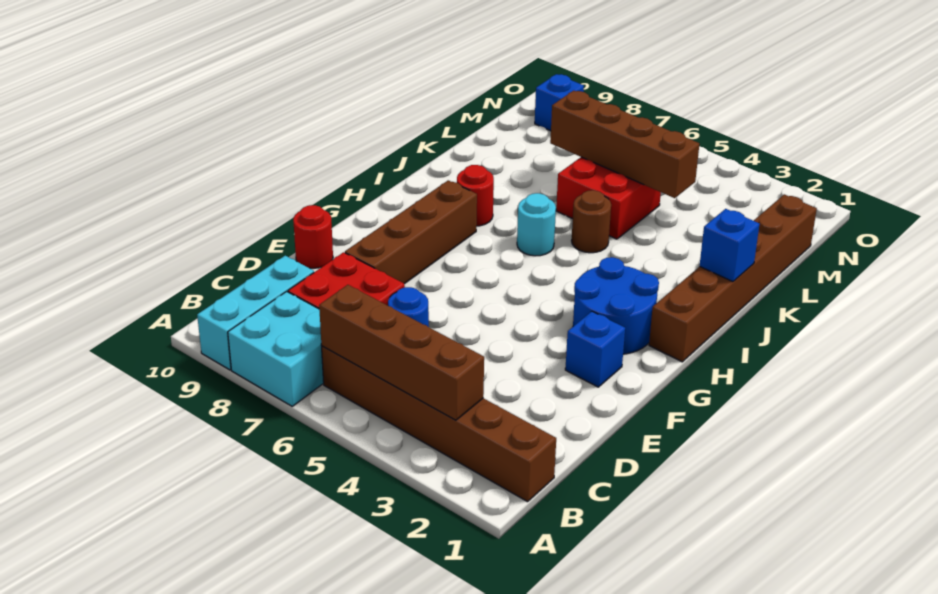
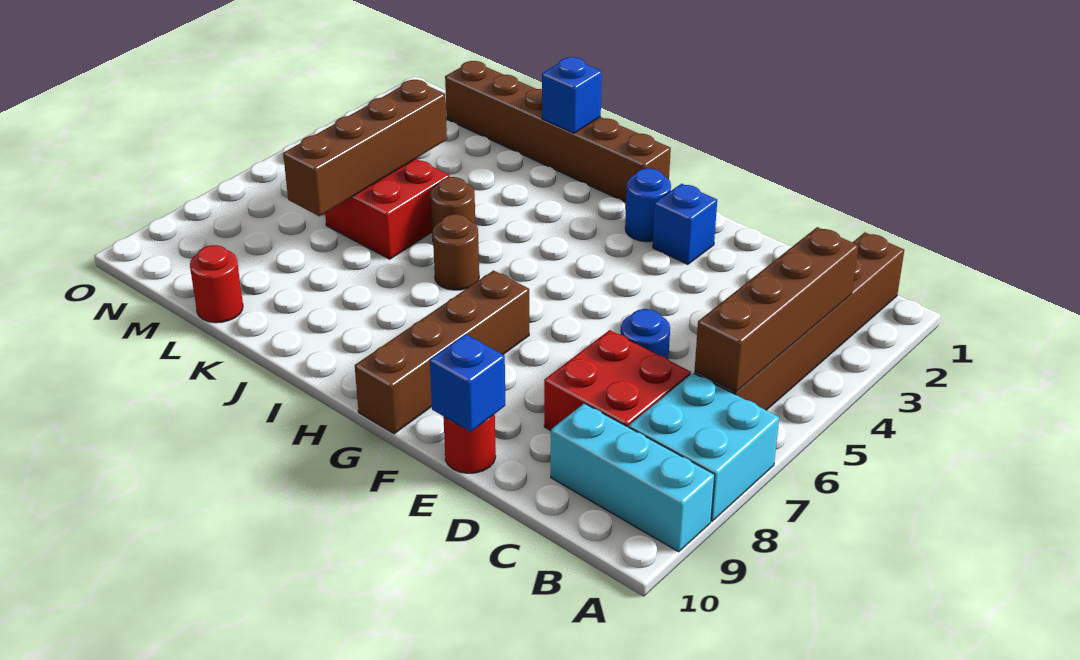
brown brick E8:H8 level 1 -> brown brick G7:G10 level 1
blue round brick G2:H3 level 1 -> blue round brick G2 level 1
cyan round brick I6 level 1 -> brown round brick I6 level 1
red round brick I8 level 1 -> red round brick L10 level 1
blue brick N9 level 1 -> blue brick E10 level 2

